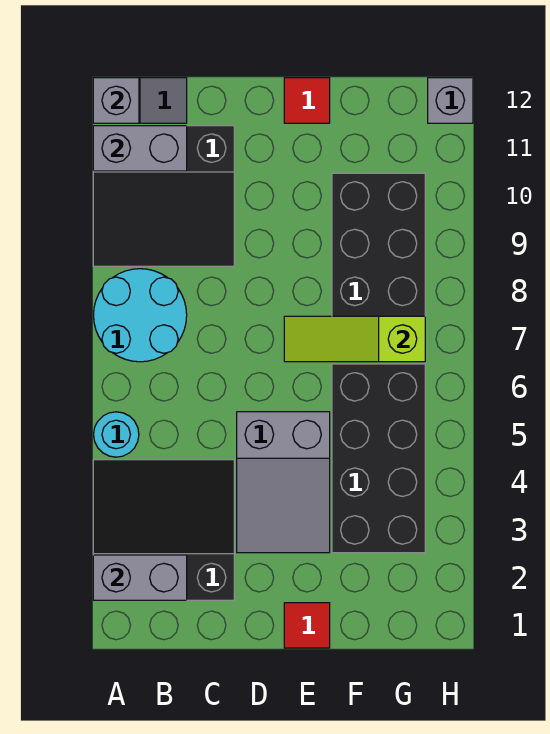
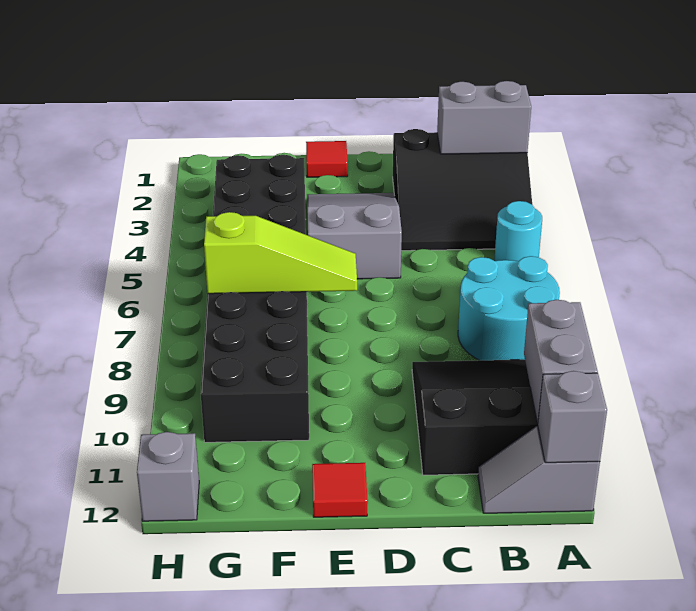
grey brick A11:B11 level 2 -> grey brick A10:A11 level 2

